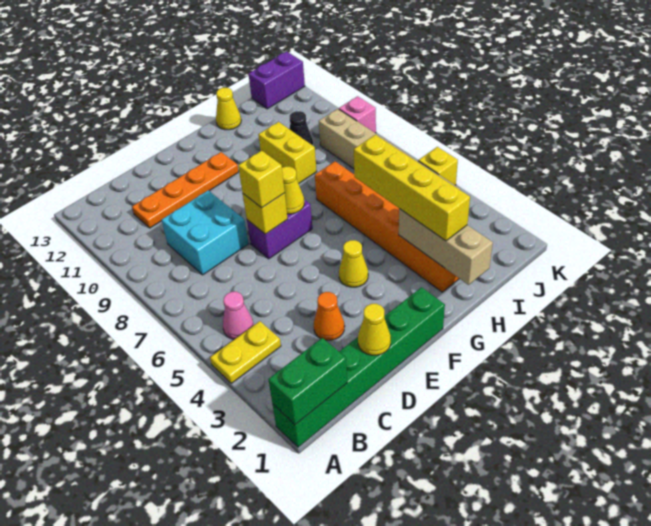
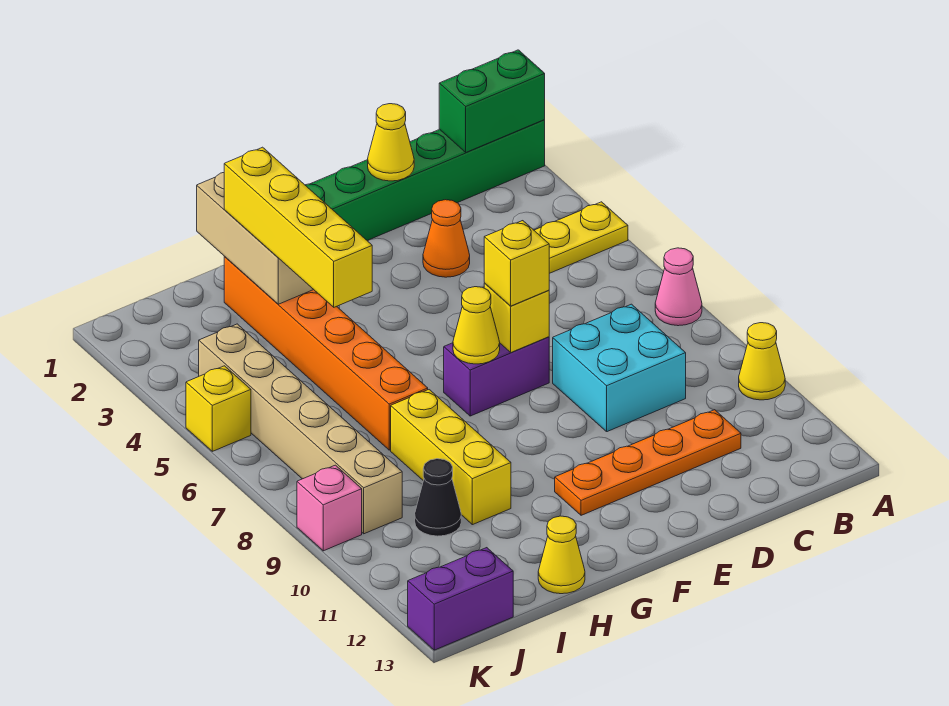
pink cone B5 level 1 -> pink cone A7 level 1
yellow cone F4 level 1 -> yellow cone A10 level 1
yellow brick H9:H10 level 1 -> yellow brick H8:H10 level 1

